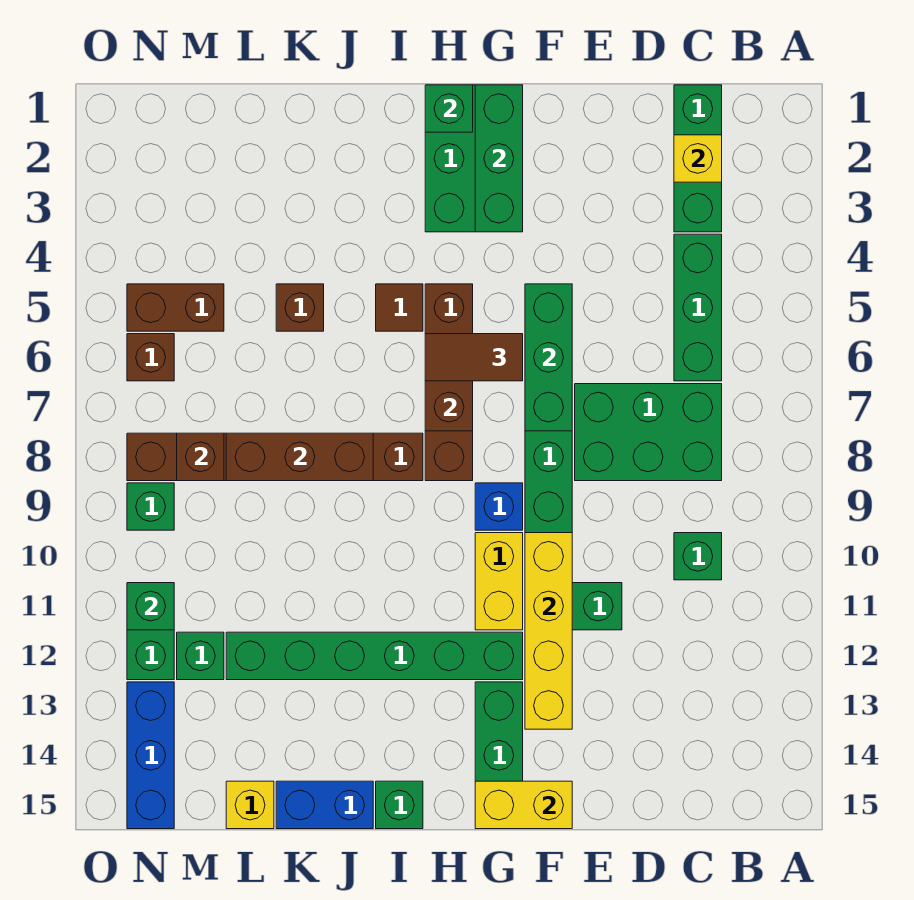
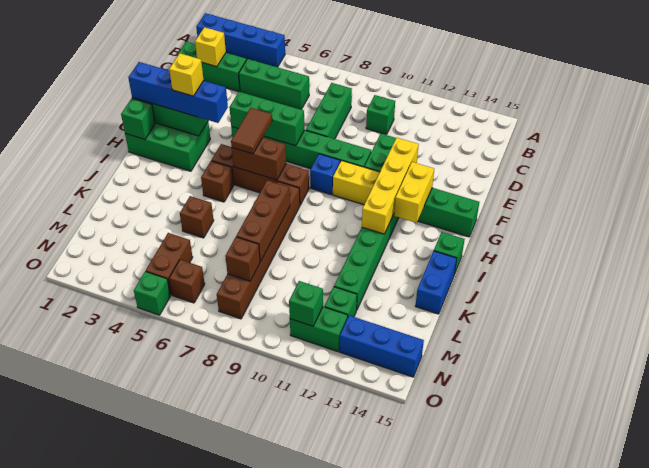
none -> blue brick A1:A4 level 1
green brick C7:E8 level 1 -> green brick C8:E8 level 1
yellow brick F10:F13 level 2 -> yellow brick F12:I12 level 2
yellow brick F15:G15 level 2 -> yellow brick G13:H13 level 2
none -> blue brick G1:G4 level 3
brown tile I5 level 1 -> brown brick I5 level 1
yellow brick L15 level 1 -> yellow brick G3 level 4
green brick N9 level 1 -> green brick O5 level 1

